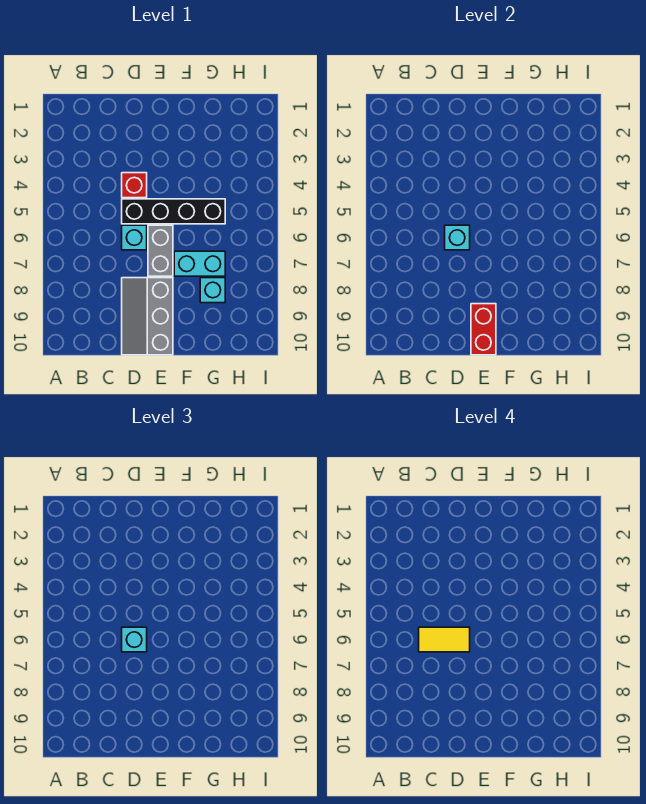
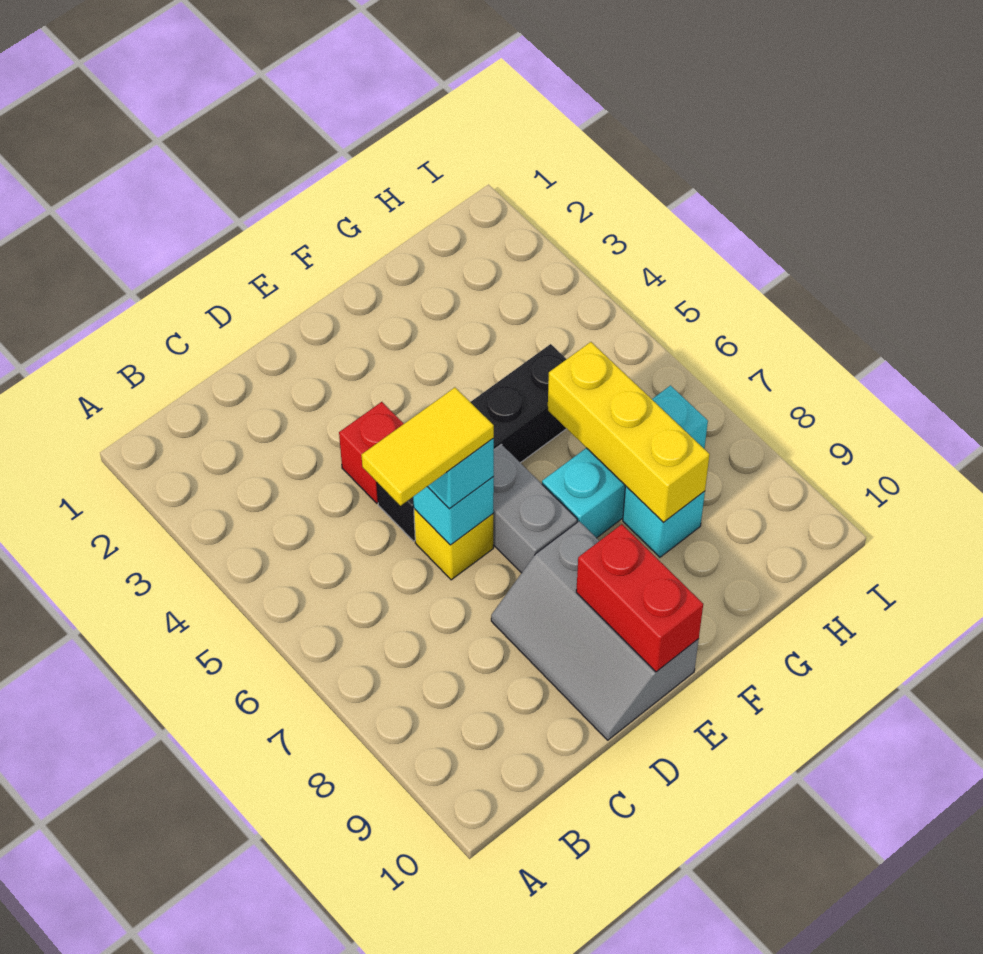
cyan brick D6 level 1 -> yellow brick D6 level 1
cyan brick F7:G7 level 1 -> cyan brick F7:H7 level 1
none -> yellow brick G6:G8 level 2

